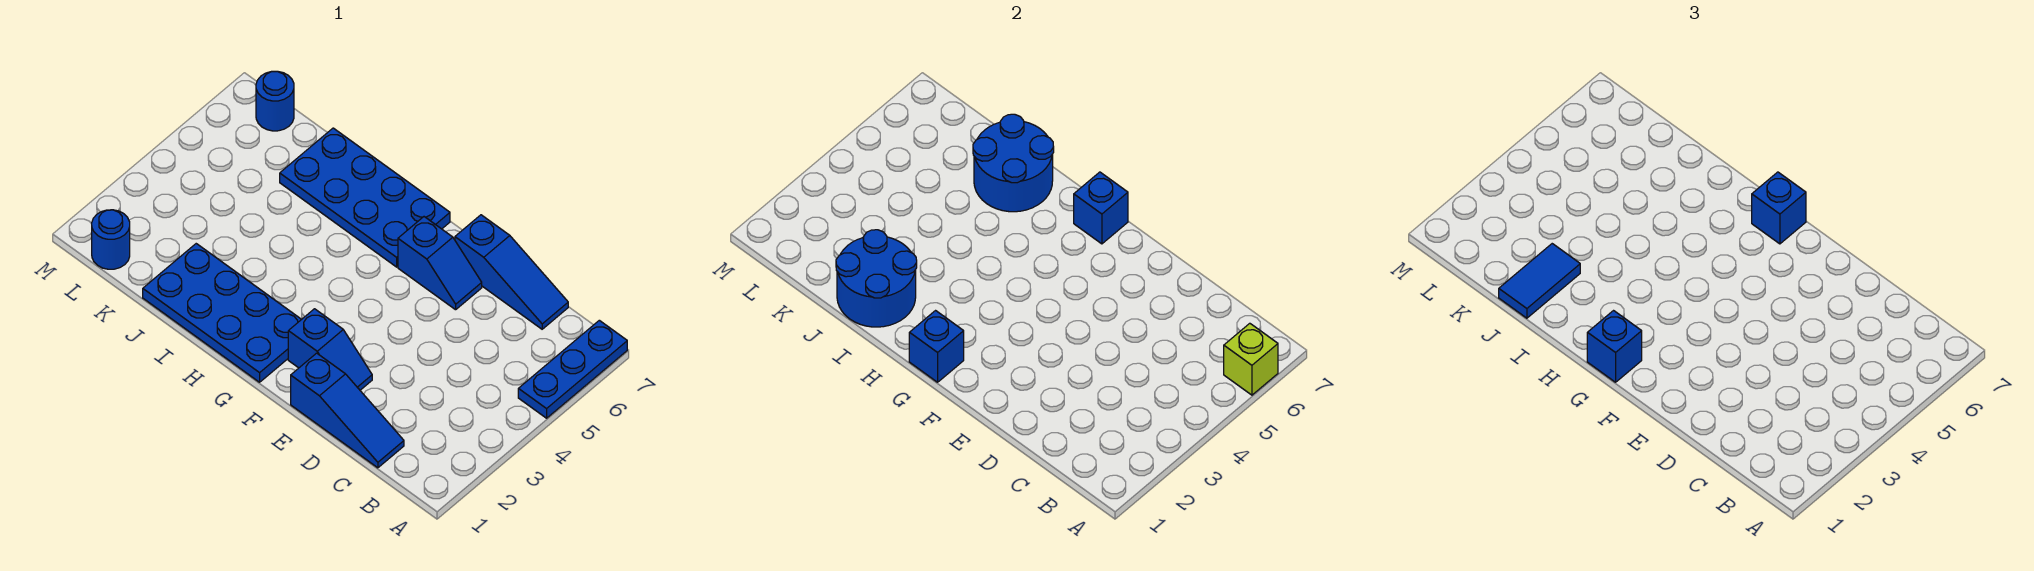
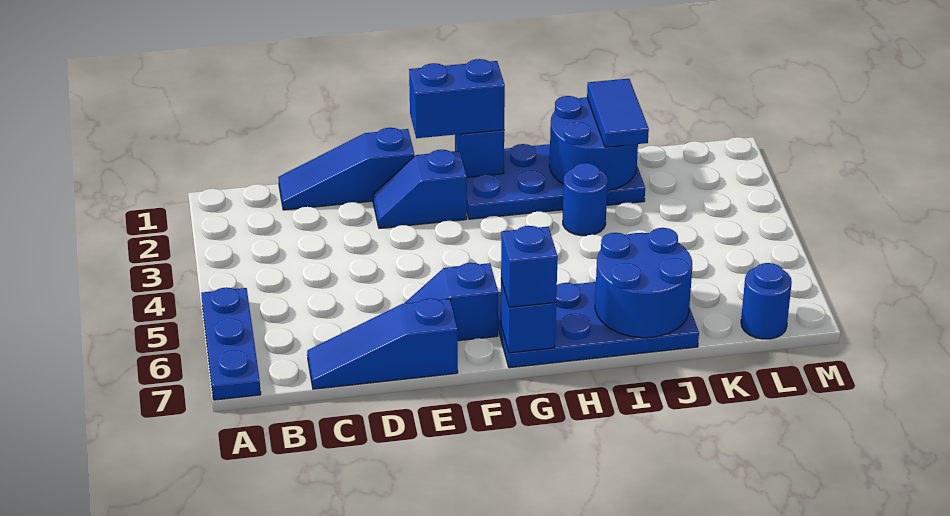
lime brick A6 level 2 -> none
blue brick G1 level 3 -> blue brick F1:G1 level 3
blue round brick L1 level 1 -> blue round brick I3 level 1

